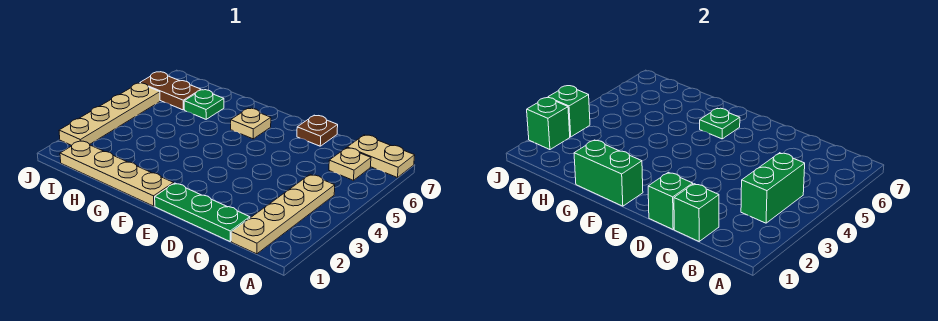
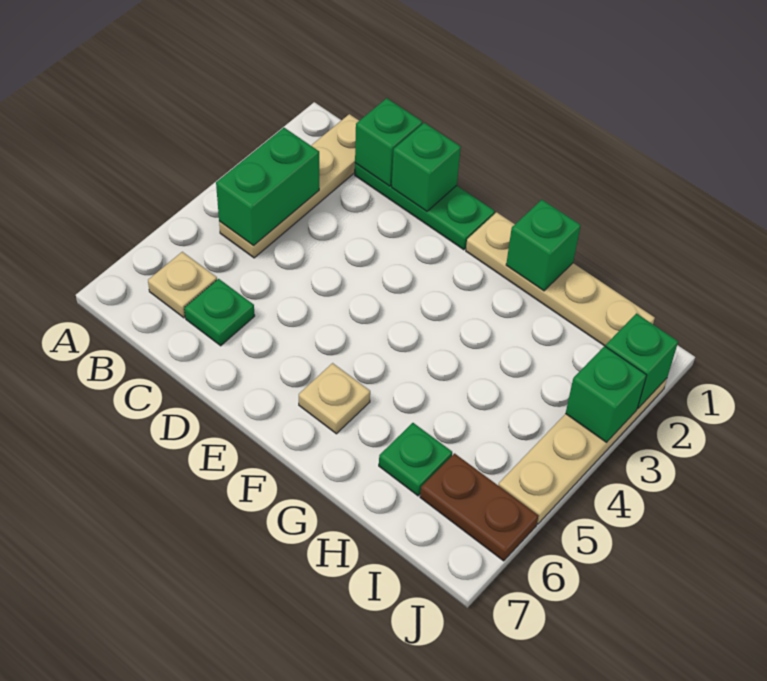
tan plate A7:B7 level 1 -> none
brown plate D7 level 1 -> none
green brick F1:G1 level 2 -> green brick G1 level 2
green plate F6 level 2 -> green plate C6 level 1

